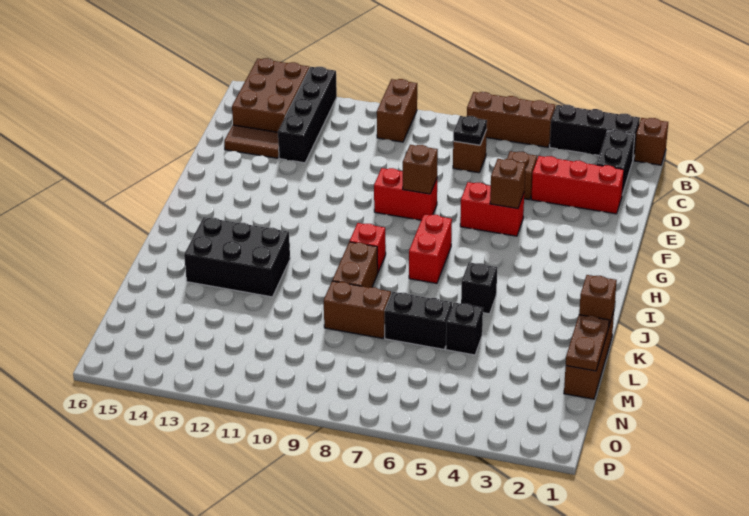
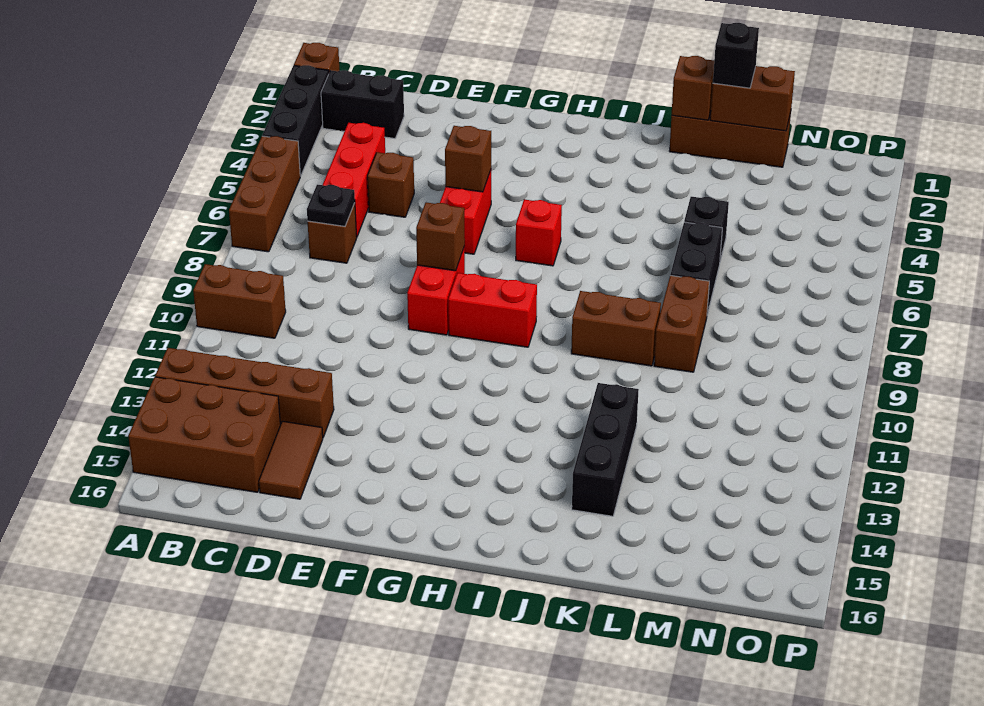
black brick A13:D13 level 1 -> brown brick A13:D13 level 1
red brick D2:D4 level 1 -> red brick C4:C6 level 1
red brick H7:I7 level 1 -> red brick G9:H9 level 1
red brick I9 level 1 -> red brick H6 level 1
black brick J5 level 1 -> black brick L1 level 3
black brick J12:K14 level 1 -> black brick K12:K14 level 1
brown plate L1:M1 level 2 -> brown brick L1:M1 level 2

